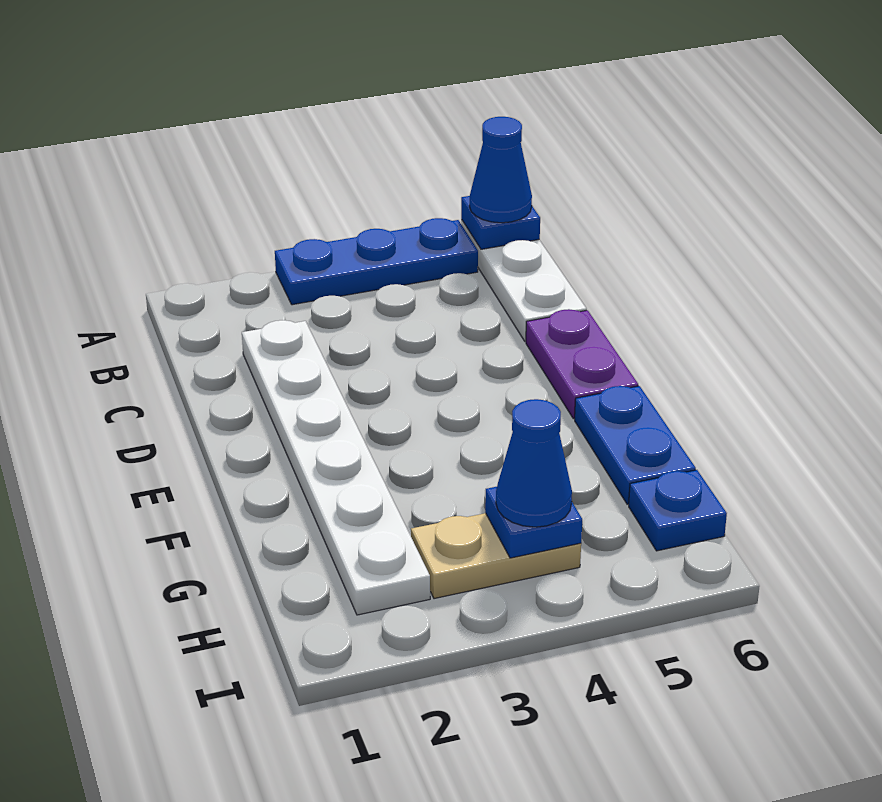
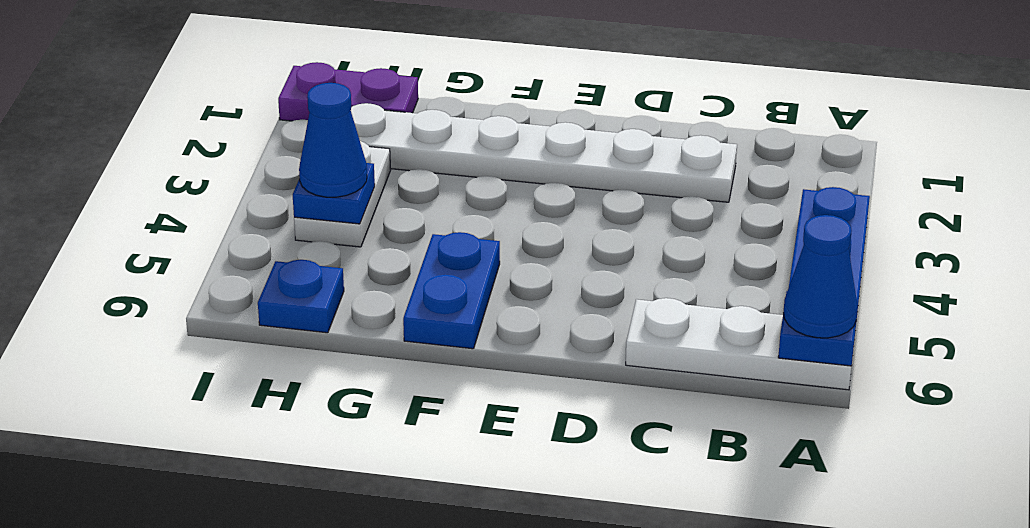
purple plate D6:E6 level 1 -> purple plate H1:I1 level 1
blue plate F6:G6 level 1 -> blue plate F5:F6 level 1
tan plate H3:H4 level 1 -> white plate H3:H4 level 1

